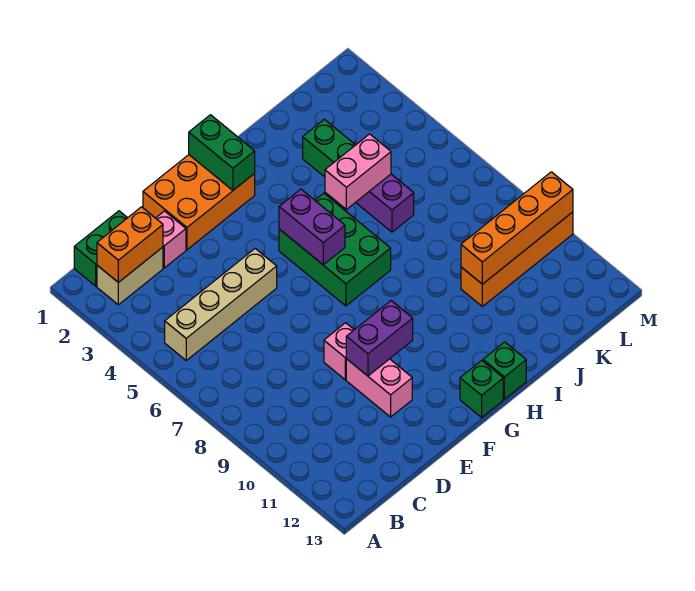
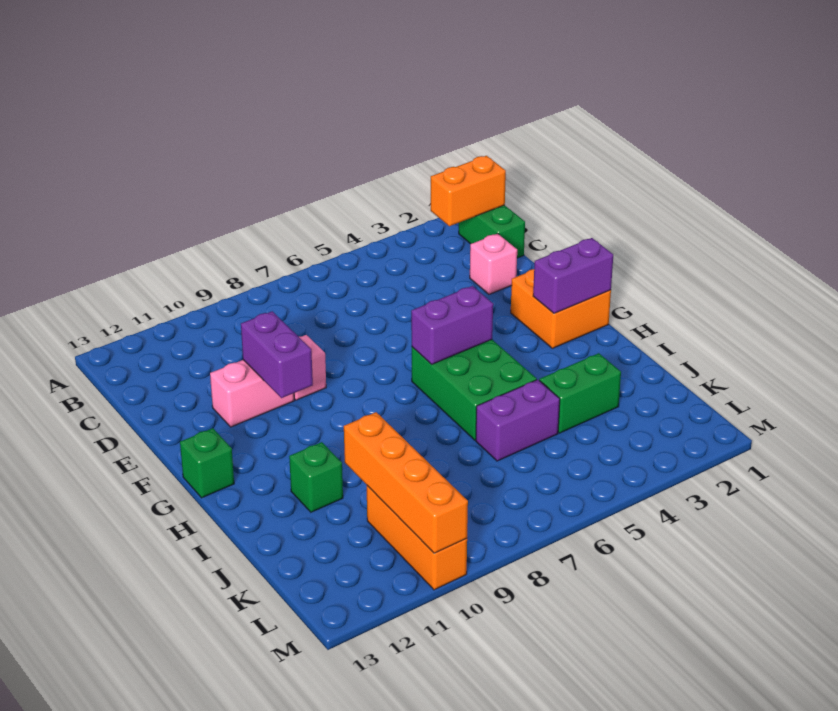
tan brick B2:C2 level 1 -> none
orange brick B2:C2 level 2 -> orange brick B1:B2 level 2
tan brick B5:E5 level 1 -> none
orange brick E1:G2 level 1 -> orange brick F1:G2 level 1
green brick G1:G2 level 2 -> purple brick G1:G2 level 2
green brick G5:H7 level 1 -> green brick G5:I6 level 1
green brick H13 level 1 -> green brick I11 level 1
pink brick I5:J5 level 2 -> none
orange brick J10:M10 level 1 -> orange brick K10:M10 level 1

